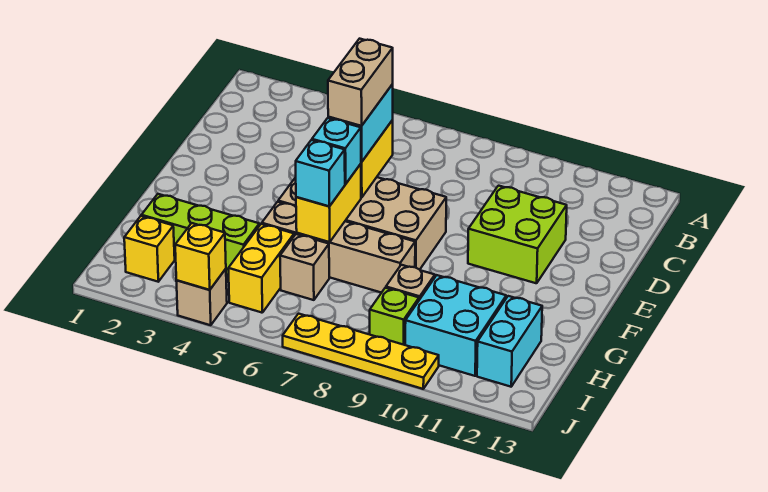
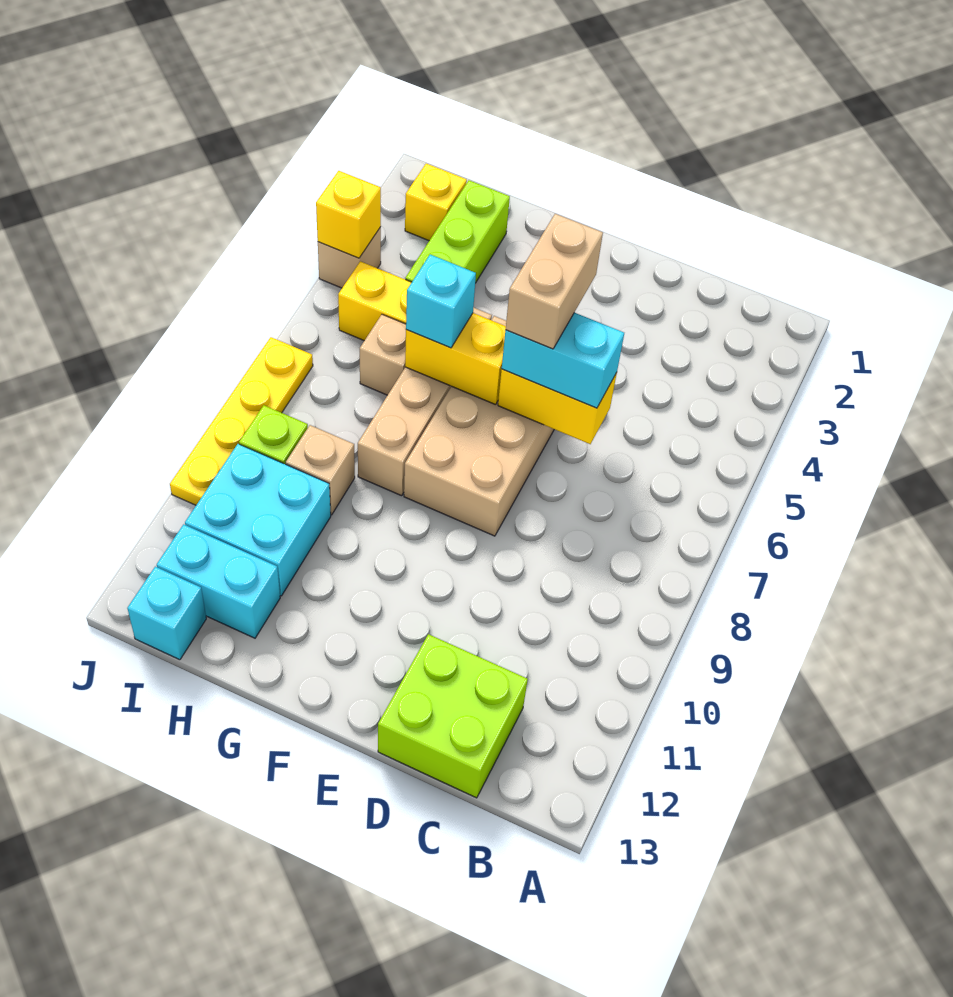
tan brick D6:E6 level 4 -> tan brick E5:E6 level 4
lime brick D10:E11 level 1 -> lime brick C12:D13 level 1
cyan brick F6 level 3 -> cyan brick I13 level 1

